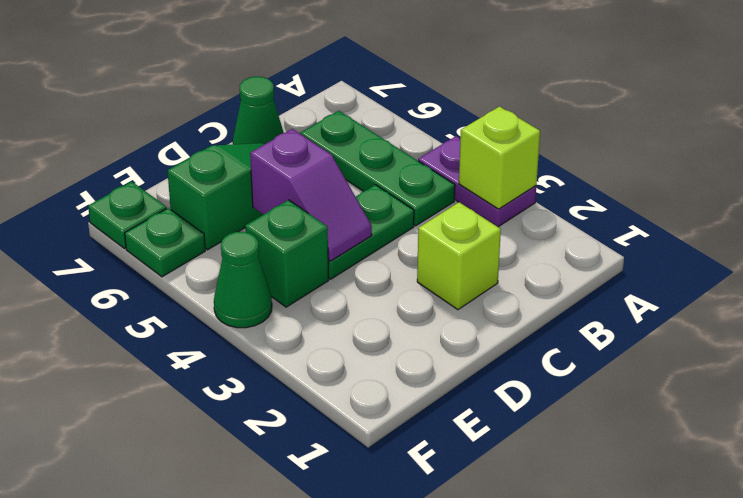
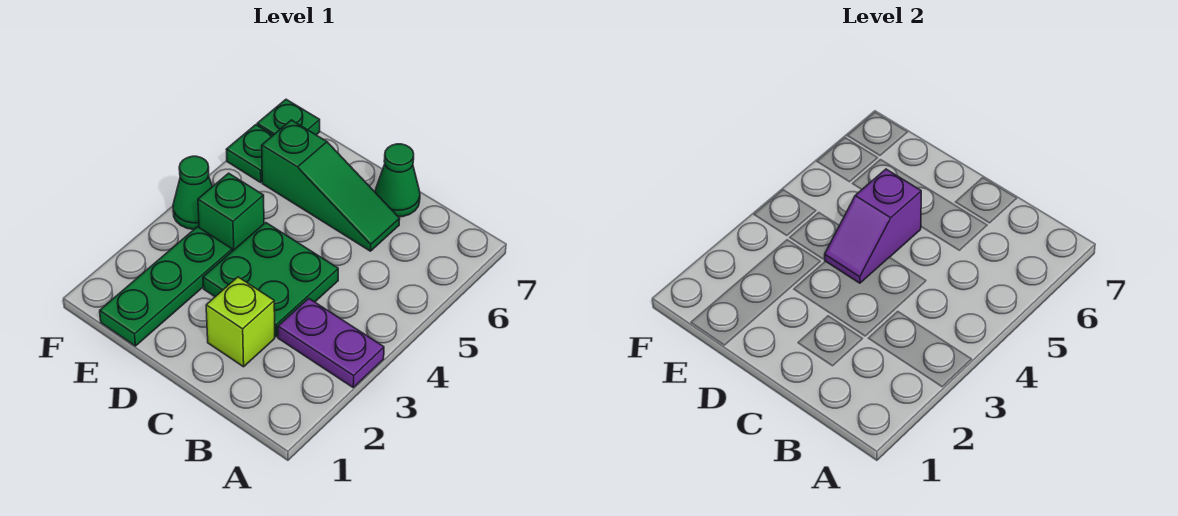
purple plate A3:A4 level 1 -> purple plate A3:B3 level 1
lime brick A3 level 2 -> none
green plate B4:B6 level 1 -> green plate E1:E3 level 1
green plate C4:D4 level 1 -> green plate C3:D4 level 1

